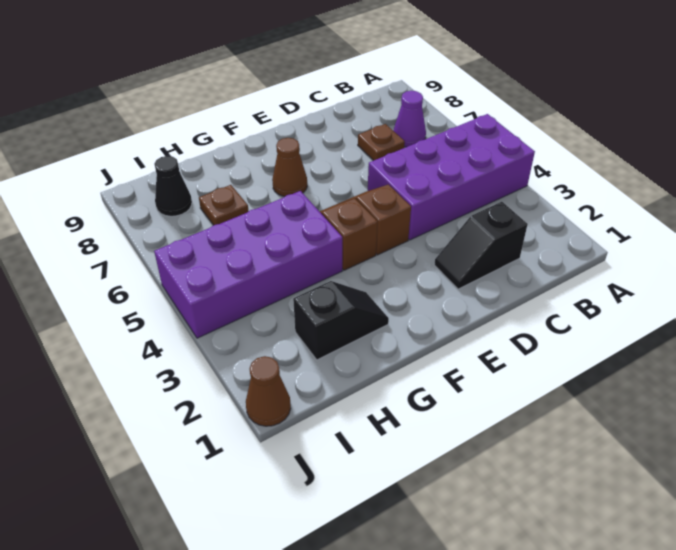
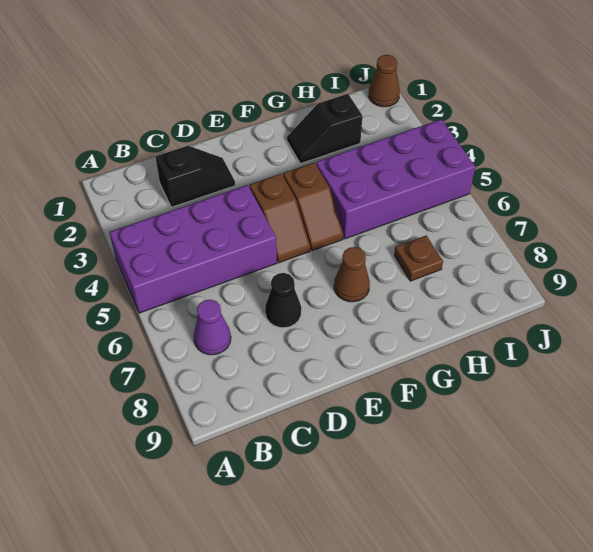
brown plate C7 level 1 -> none
black cone I8 level 1 -> black cone D7 level 1

